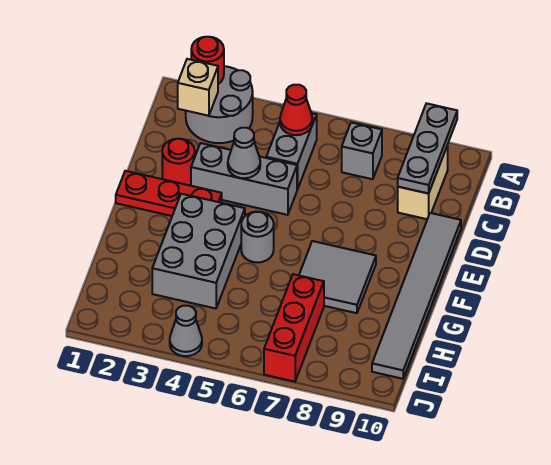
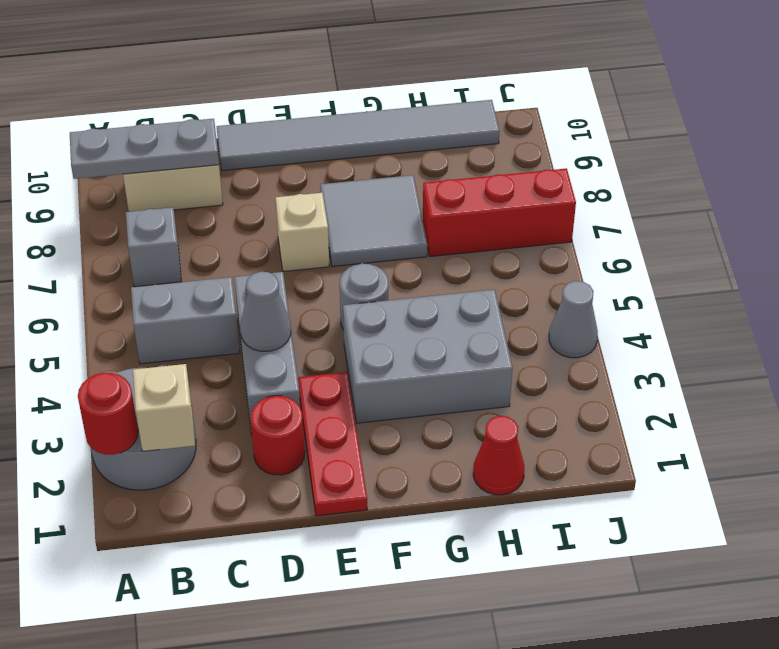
red cone B5 level 2 -> red cone H1 level 1
none -> tan brick E7 level 1

